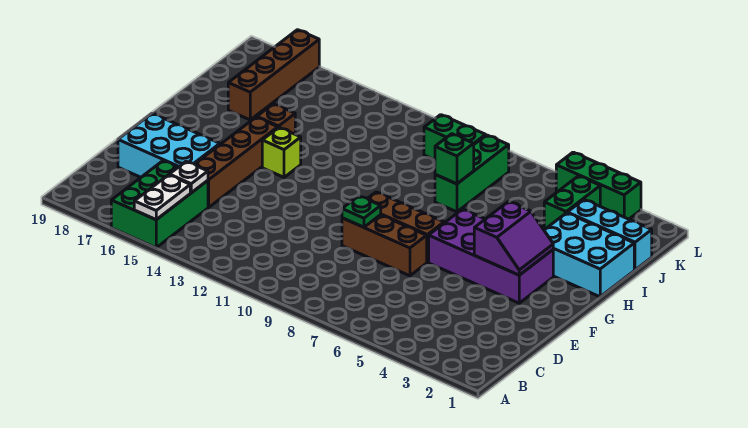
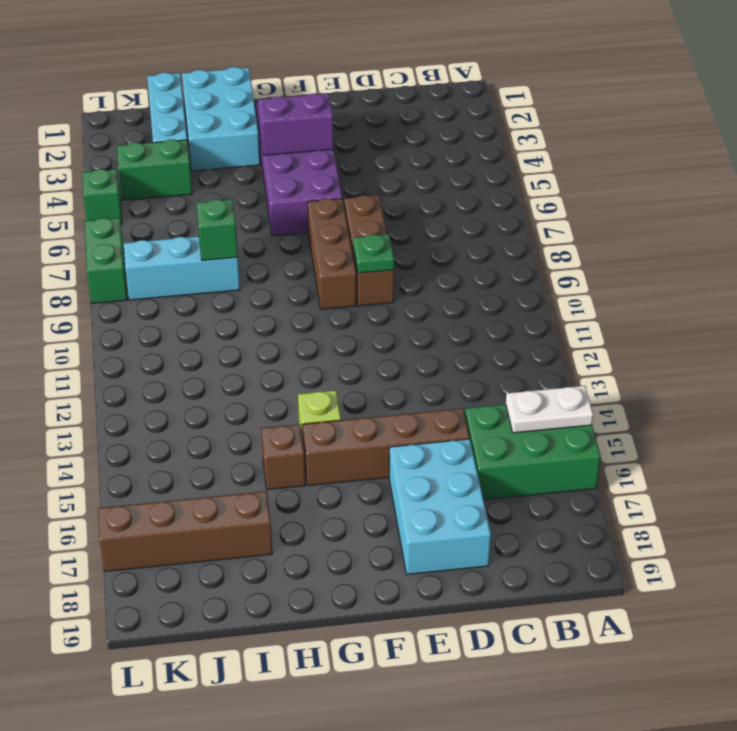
white plate C15 level 2 -> none
green brick I8:K8 level 1 -> cyan brick I8:K8 level 1
green brick K9:K10 level 1 -> green brick L7:L8 level 1
green brick L3:L5 level 1 -> green brick L5 level 1

